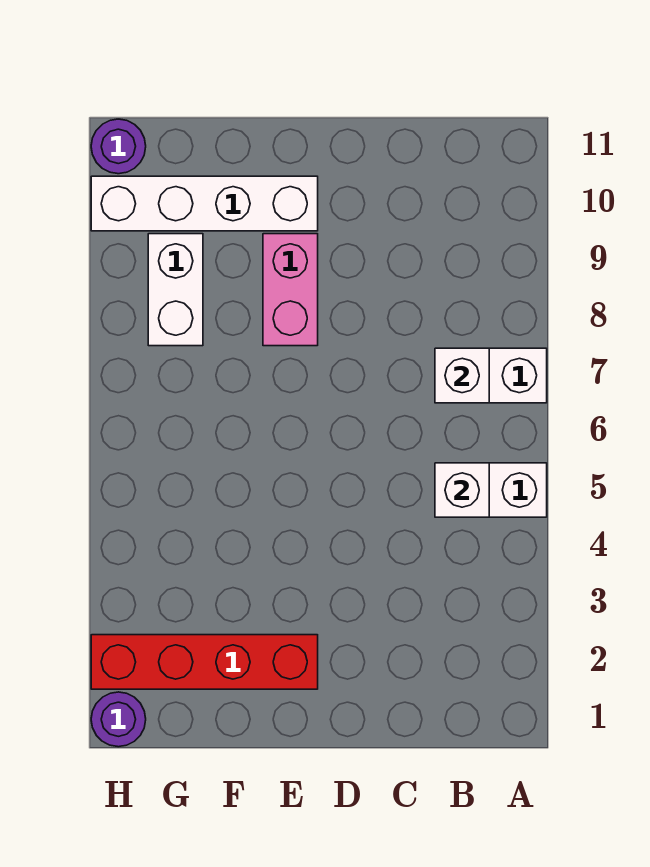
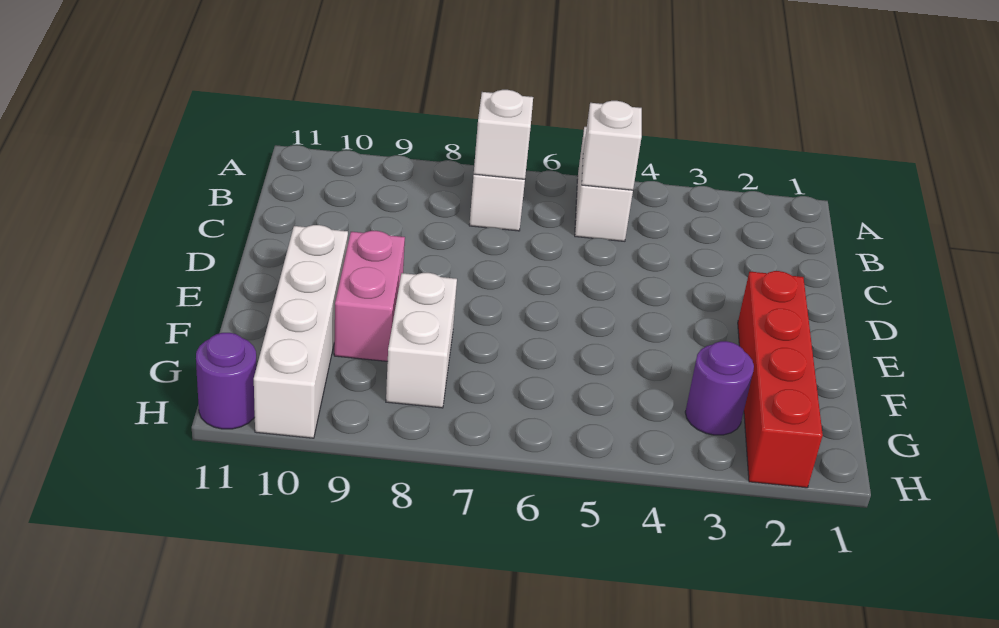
pink brick E8:E9 level 1 -> pink brick E9:F9 level 1
white brick G8:G9 level 1 -> white brick F8:G8 level 1
purple round brick H1 level 1 -> purple round brick G3 level 1

